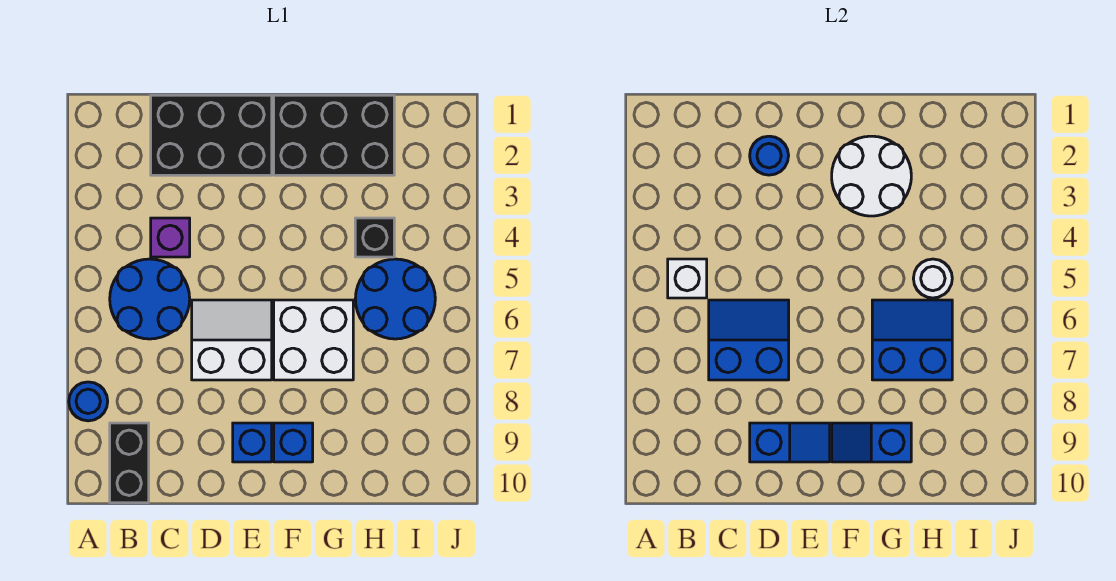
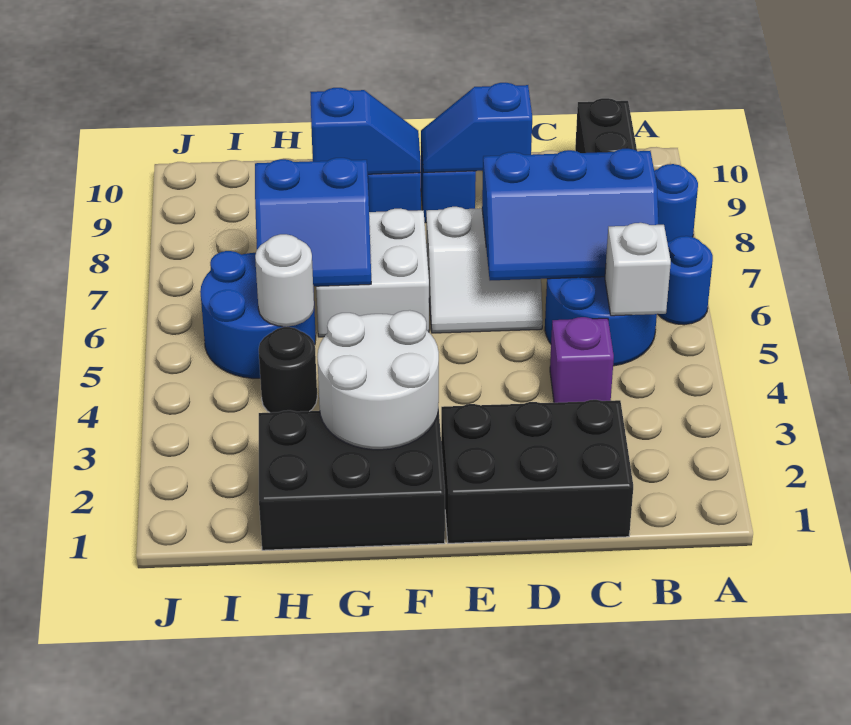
blue slope C6:D7 level 2 top 7 -> blue slope B6:D7 level 2 top 7
blue round brick D2 level 2 -> blue round brick A6 level 1
black brick H4 level 1 -> black round brick H4 level 1

